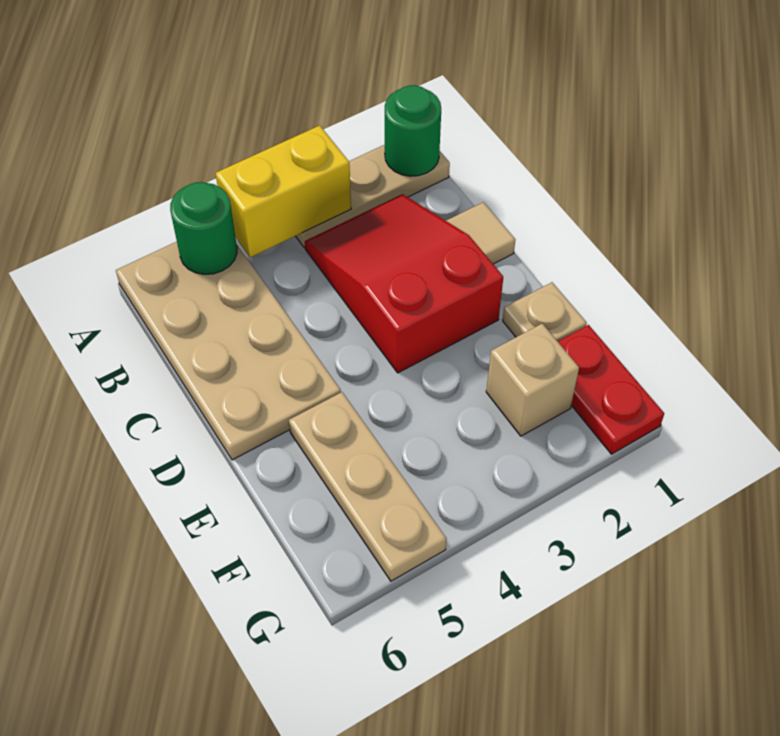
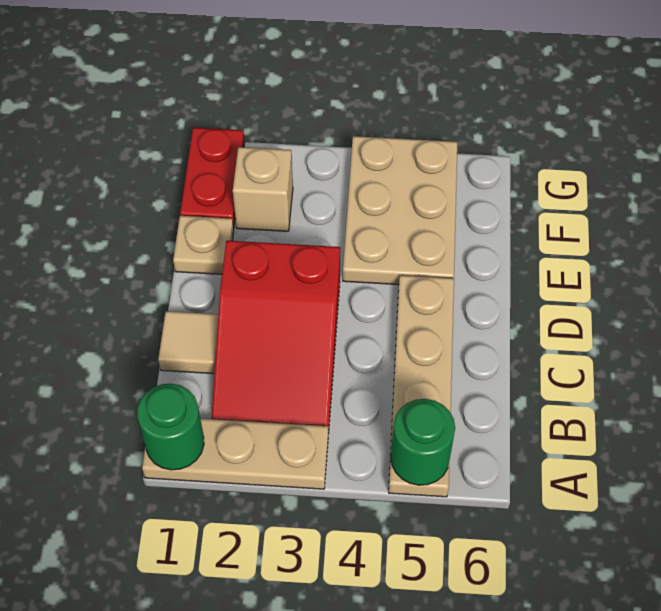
yellow brick A3:A4 level 2 -> none
tan plate A5:D6 level 1 -> tan plate A5:D5 level 1
tan plate E5:G5 level 1 -> tan plate E4:G5 level 1

